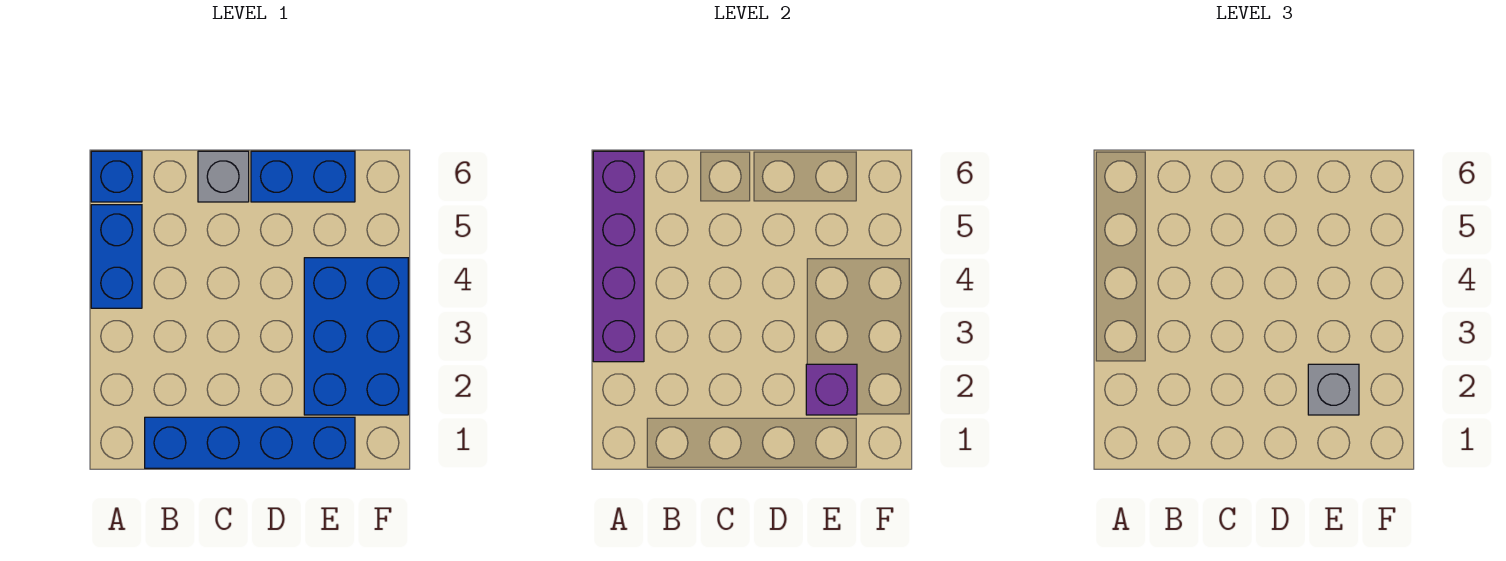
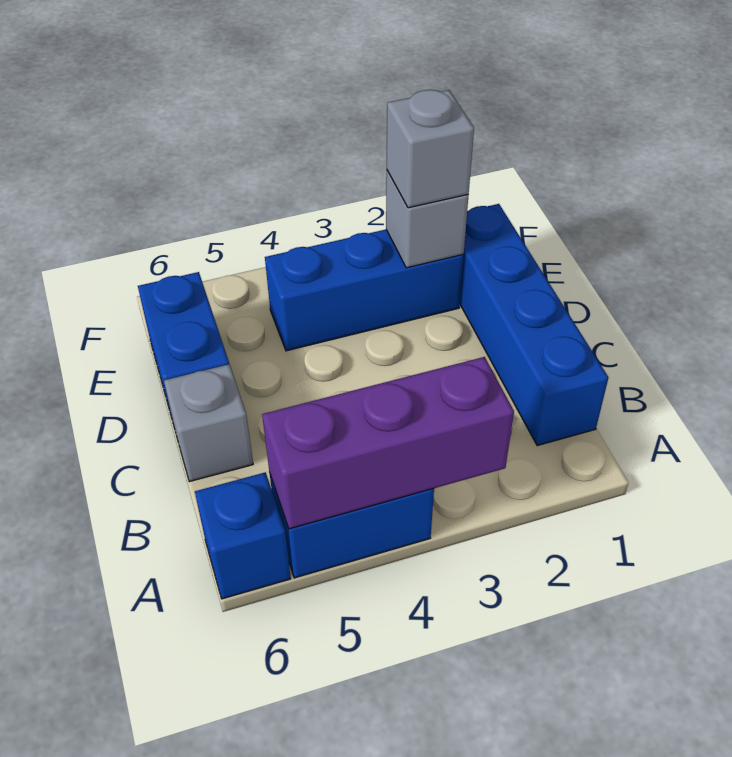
purple brick A3:A6 level 2 -> purple brick A3:A5 level 2
blue brick E2:F4 level 1 -> blue brick E2:E4 level 1
purple brick E2 level 2 -> grey brick E2 level 2

